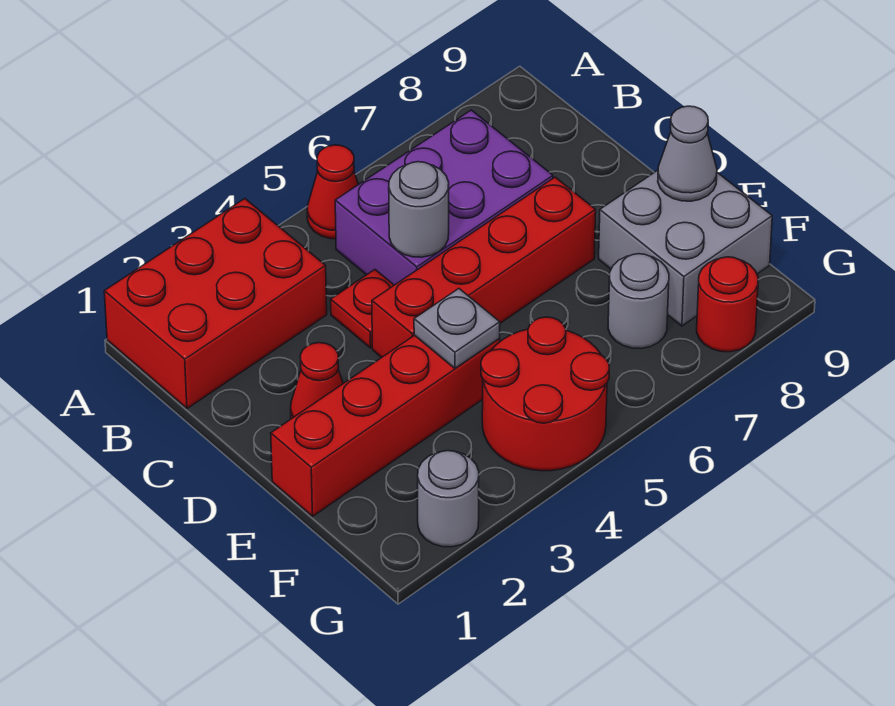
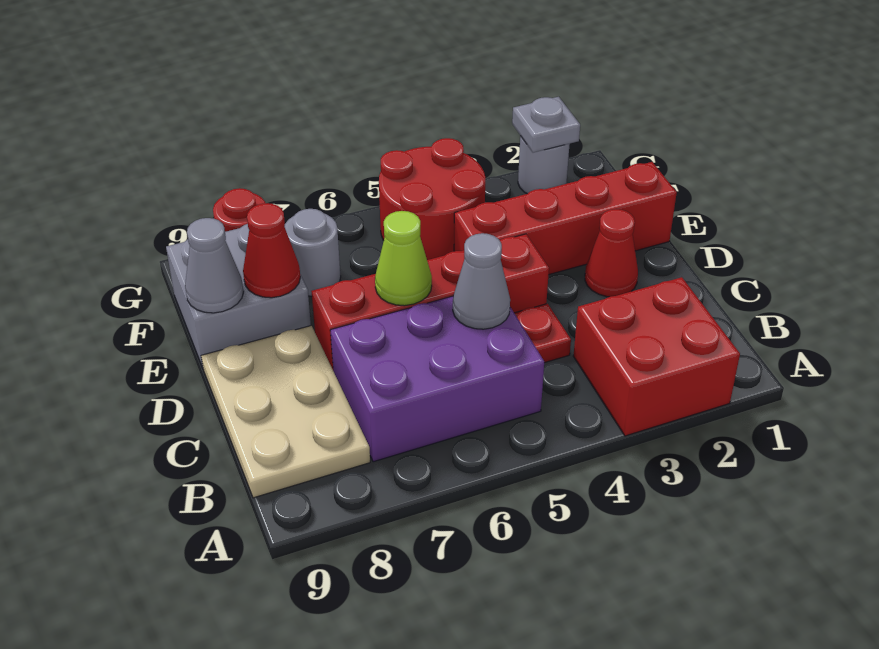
red brick A1:B3 level 1 -> red brick A2:B3 level 1
red cone A5 level 1 -> red cone E8 level 2
none -> tan plate B8:D9 level 1
grey round brick C5 level 2 -> grey cone C5 level 2
none -> lime cone D6 level 2
grey plate E4 level 2 -> grey plate G2 level 2

